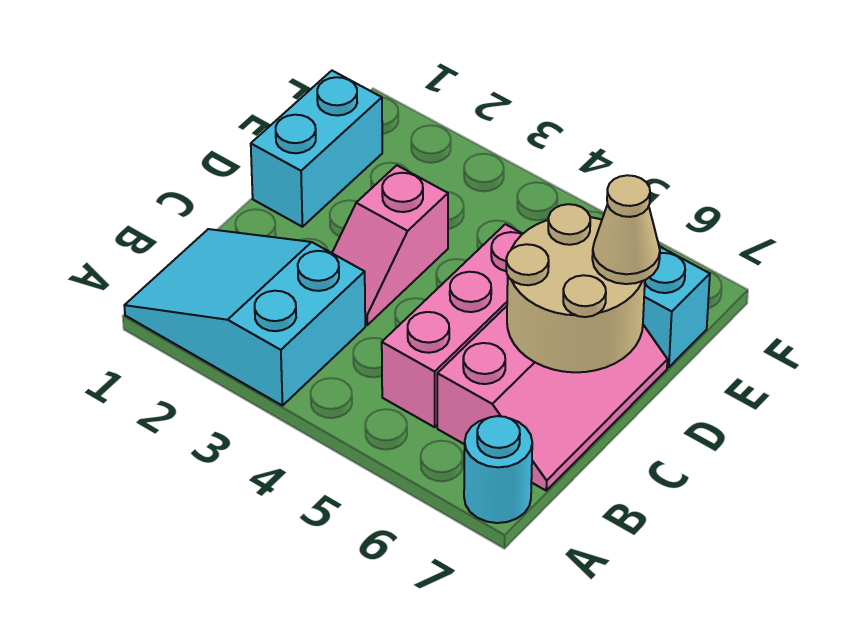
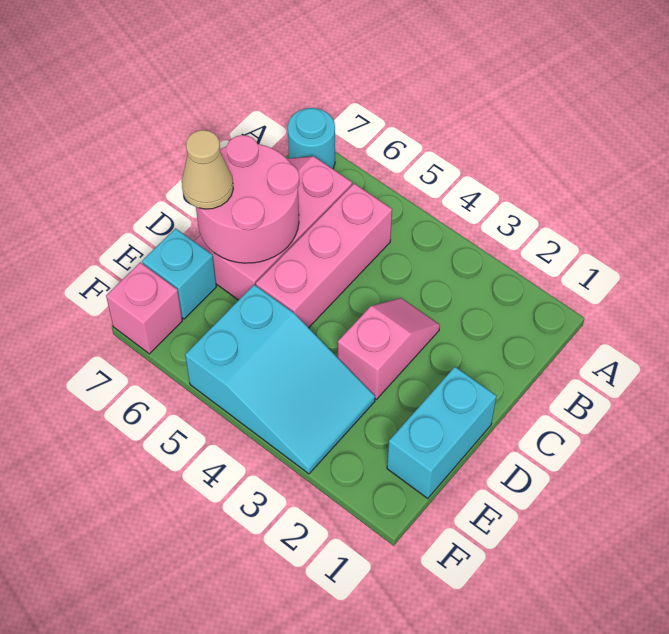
cyan slope A1:B3 level 1 top 3 -> cyan slope E3:F5 level 1 top 5
tan round brick C6:D7 level 2 -> pink round brick C6:D7 level 2
none -> pink brick F7 level 1

